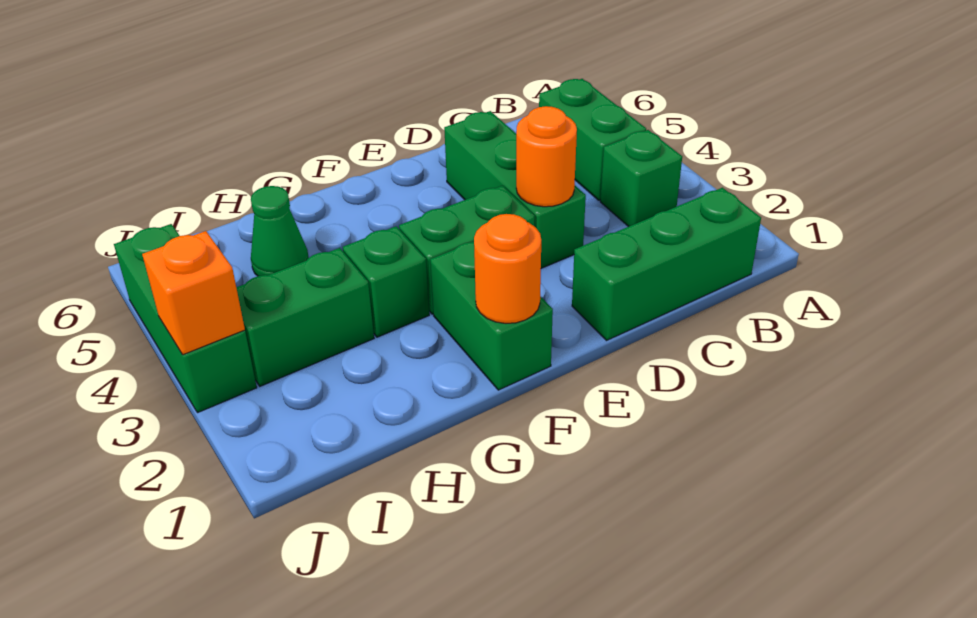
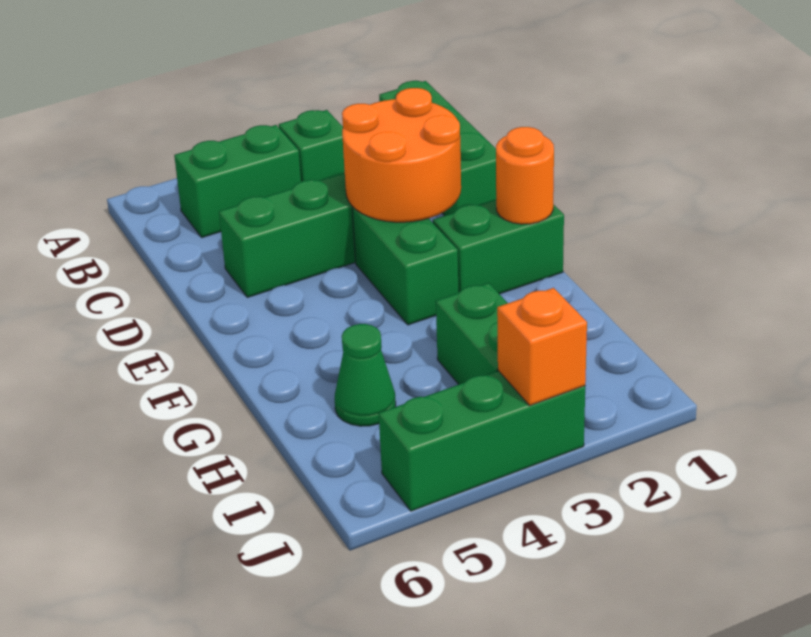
orange round brick D3 level 2 -> orange round brick D2:E3 level 2
green brick G3 level 1 -> none

